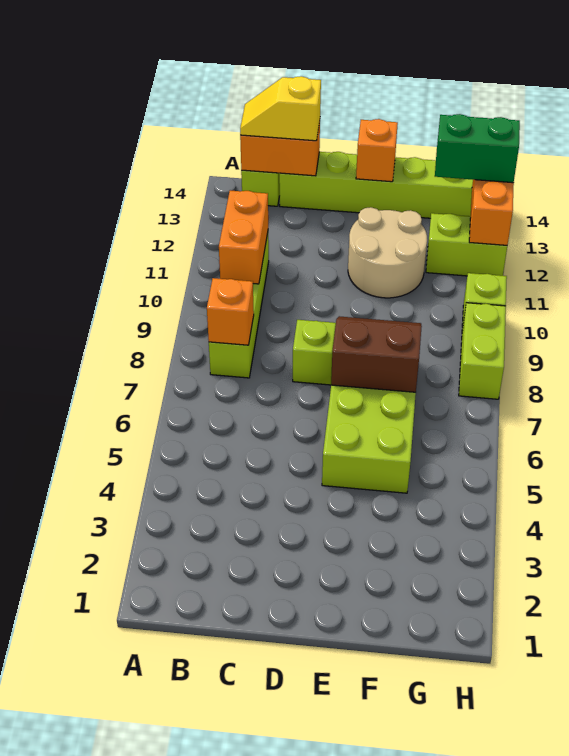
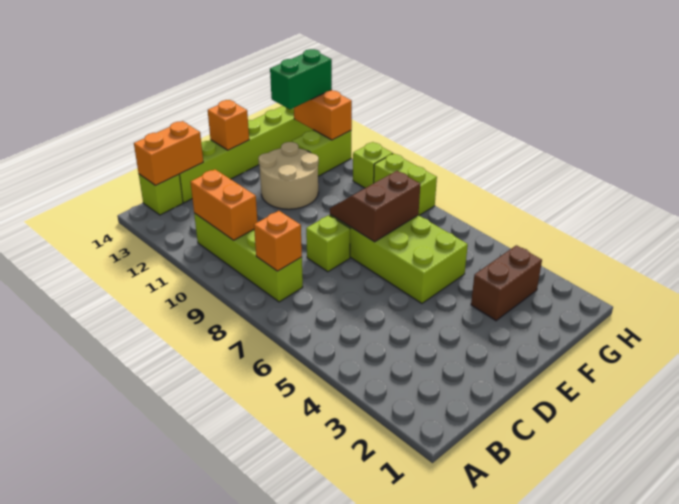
yellow slope B14:C14 level 3 top C -> none
none -> brown brick F3:G3 level 1

